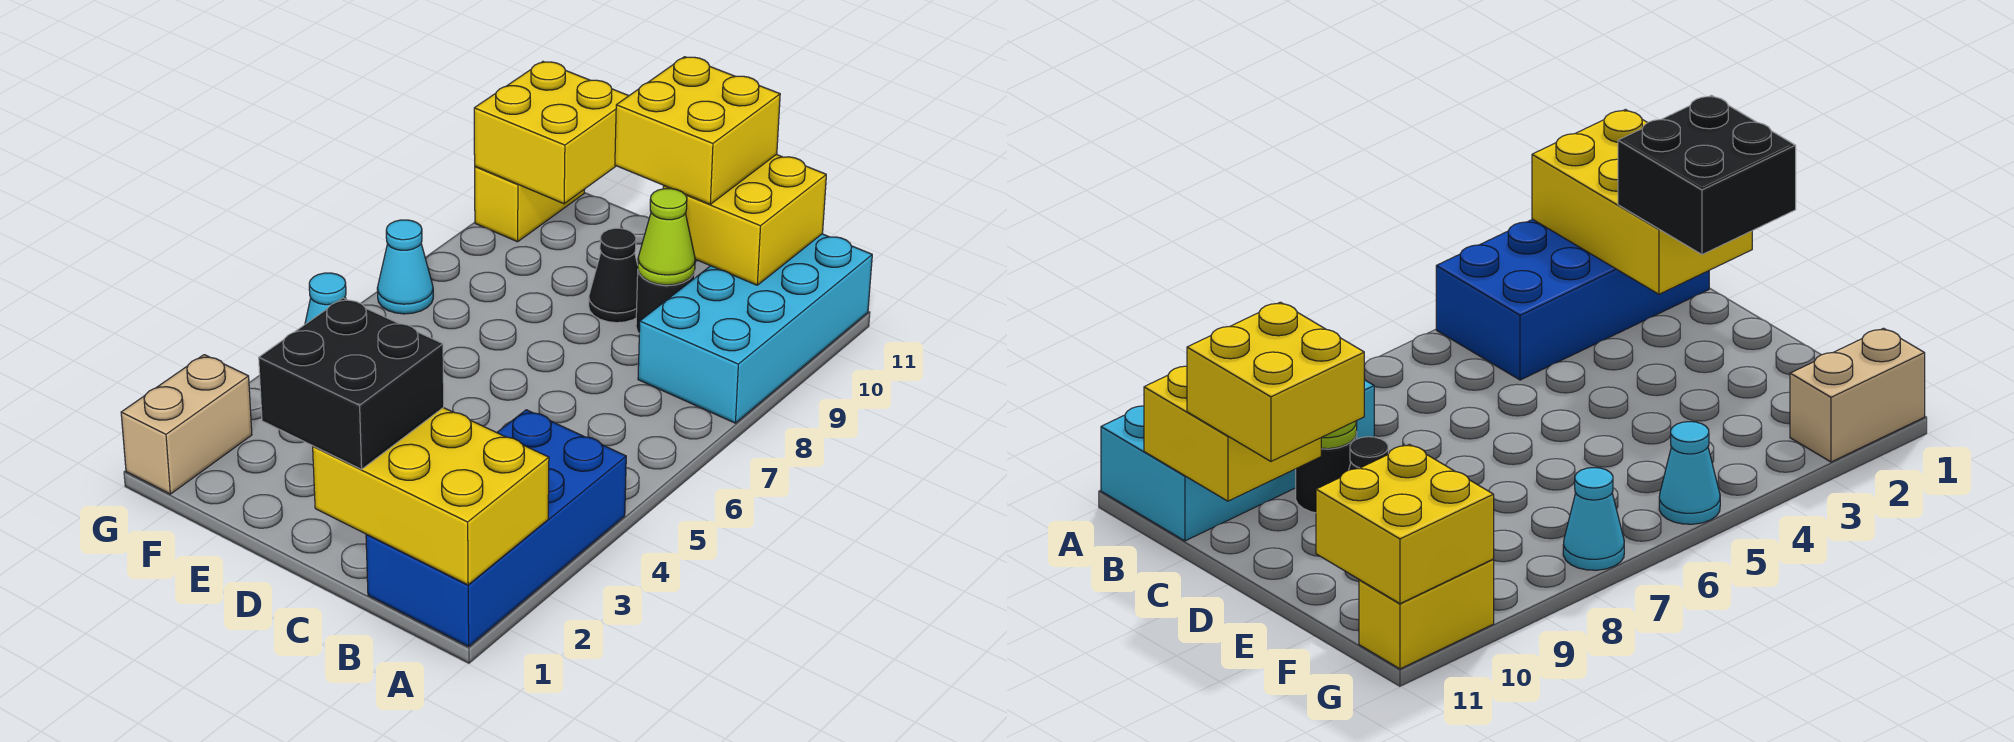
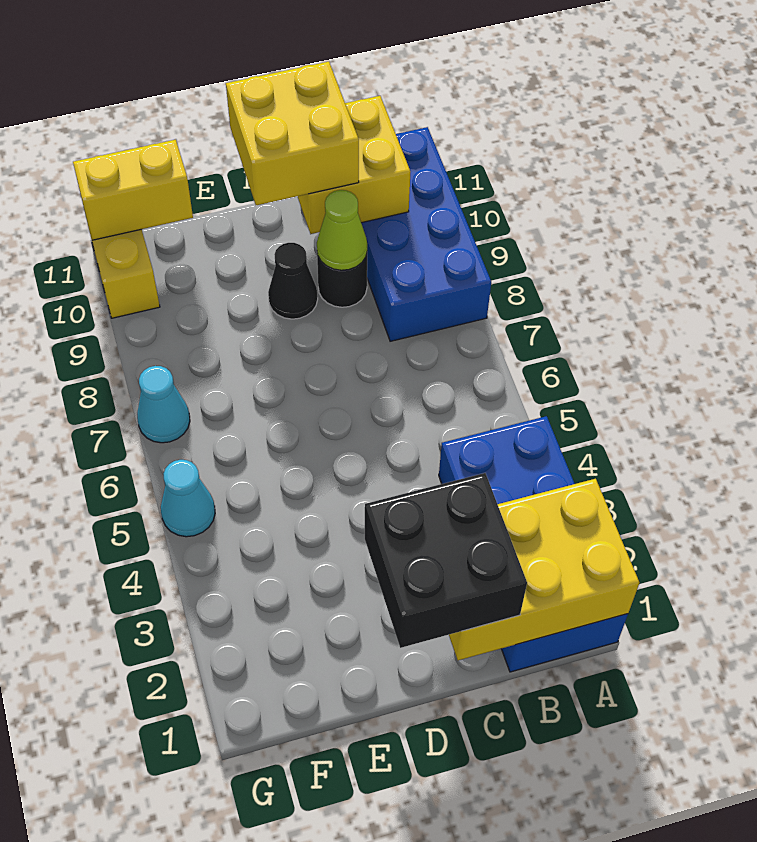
cyan brick A8:B11 level 1 -> blue brick A8:B11 level 1
yellow brick F10:G11 level 2 -> yellow brick F11:G11 level 2
tan brick G1:G2 level 1 -> none

